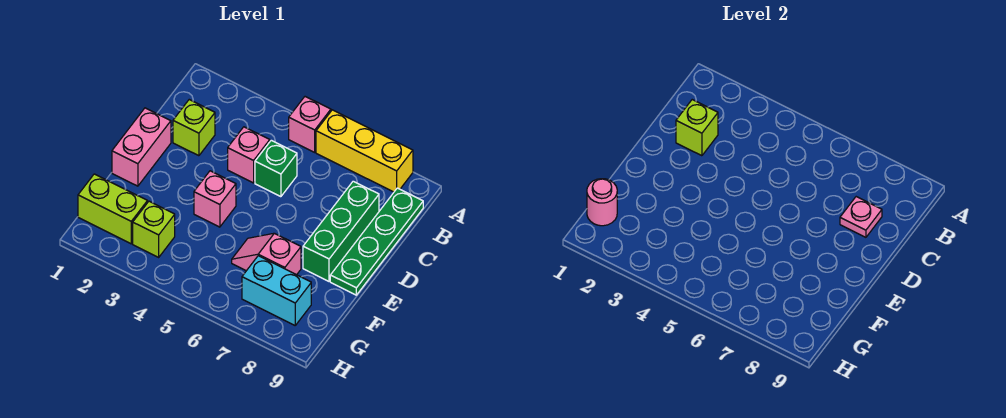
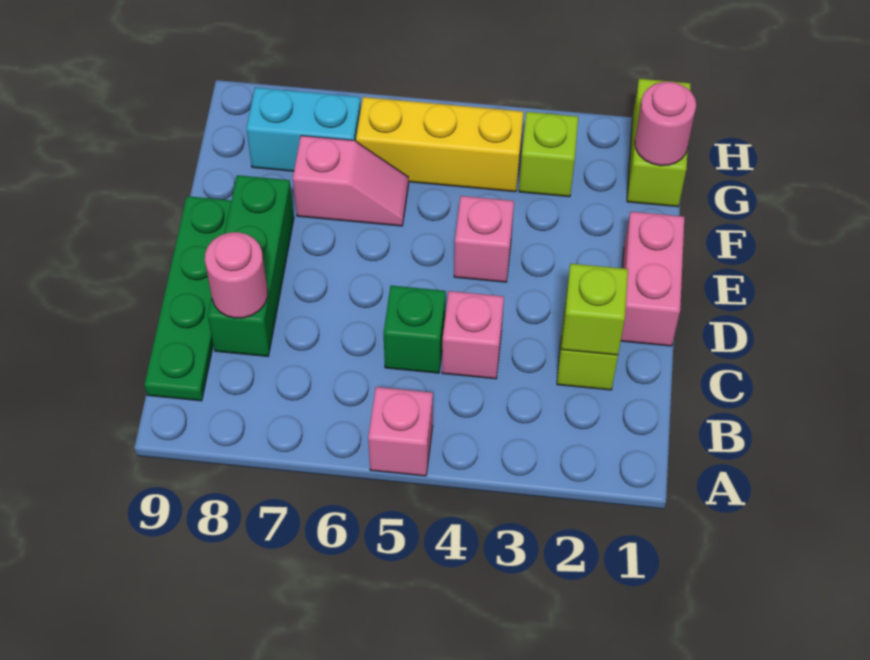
yellow brick A6:A8 level 1 -> yellow brick G4:G6 level 1
pink plate C8 level 2 -> pink round brick C8 level 2
lime brick G1:G2 level 1 -> lime brick G1:H1 level 1

